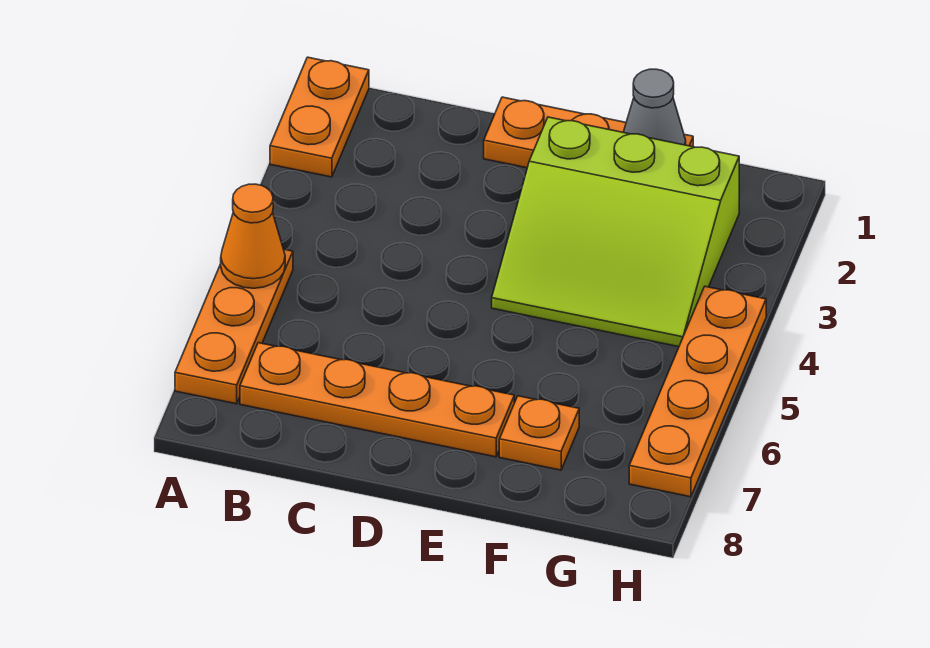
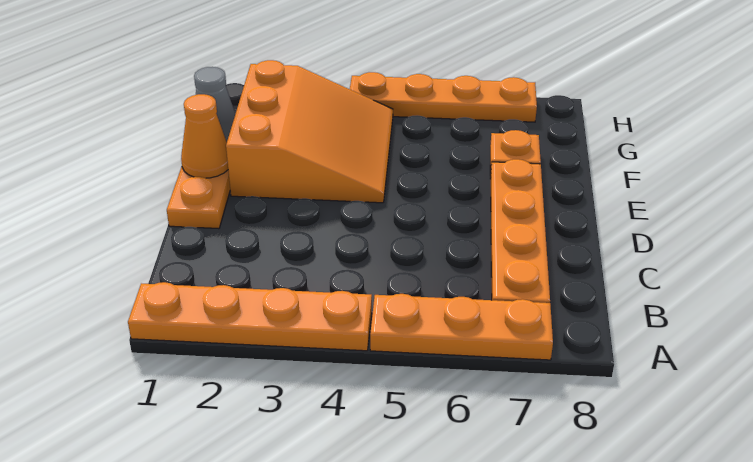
orange plate A1:A2 level 1 -> orange plate A1:A4 level 1
orange cone A5 level 2 -> orange cone E1 level 2
lime slope E2:G4 level 1 top 2 -> orange slope E2:G4 level 1 top 2

